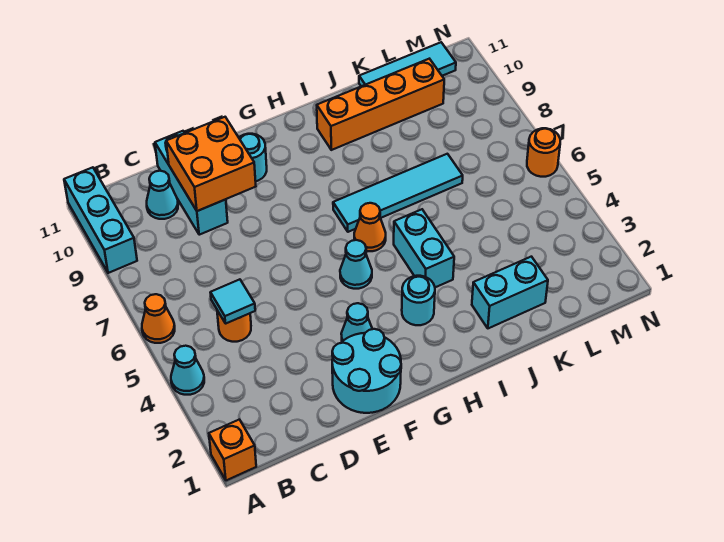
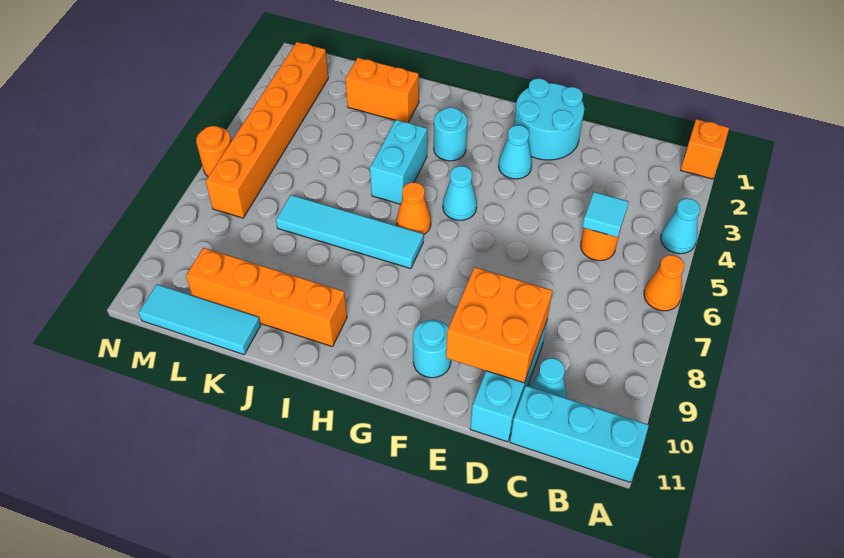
cyan brick A9:A11 level 1 -> cyan brick A11:C11 level 1
cyan brick J2:K2 level 1 -> orange brick J2:K2 level 1
none -> orange brick M2:M7 level 1

